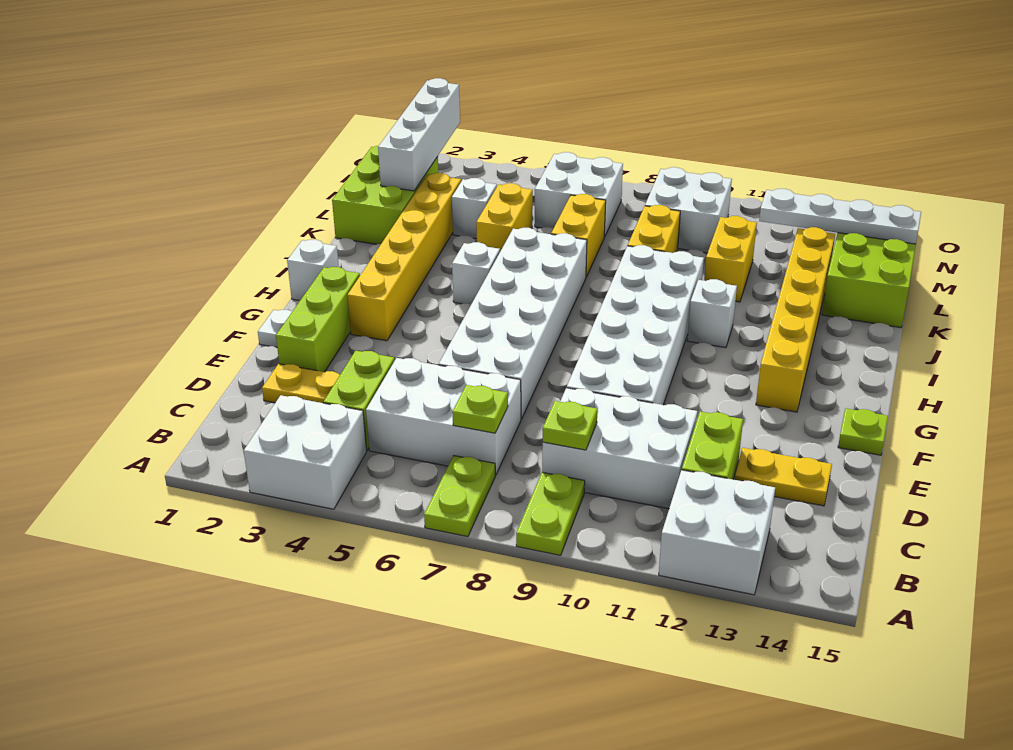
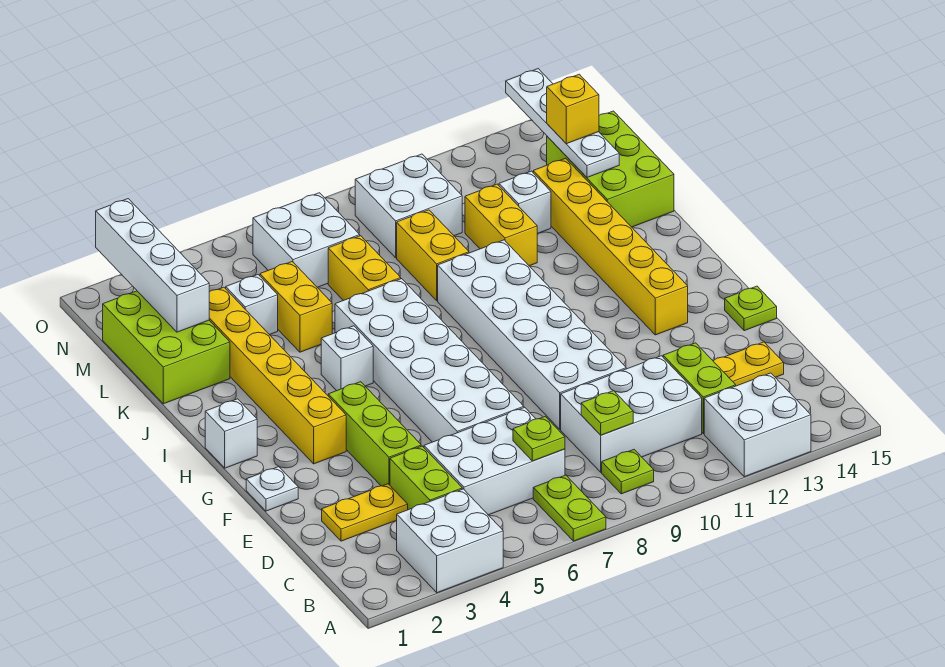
lime plate A9:B9 level 1 -> lime plate B9 level 1
lime brick E2:G2 level 1 -> lime brick E4:G4 level 1
white brick I11 level 1 -> white brick L12 level 1
white plate M12:M15 level 2 -> white plate L14:O14 level 2
none -> yellow brick M14 level 3

